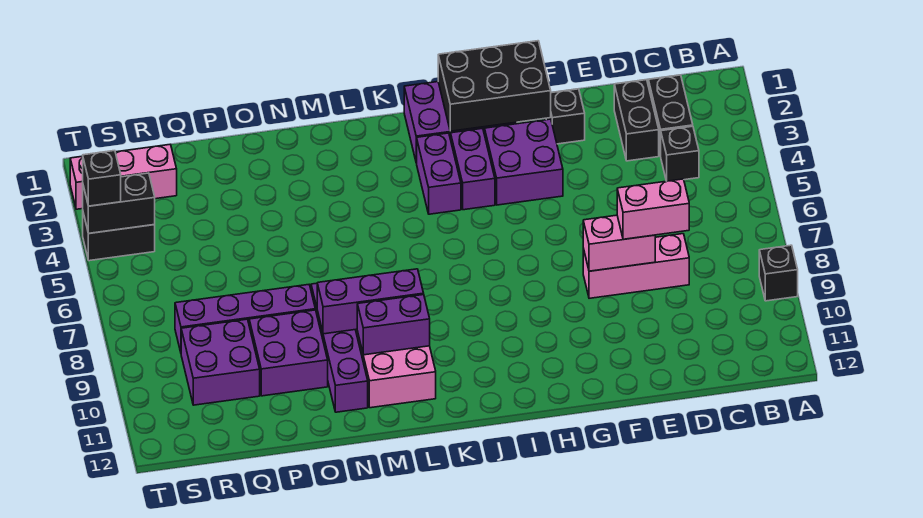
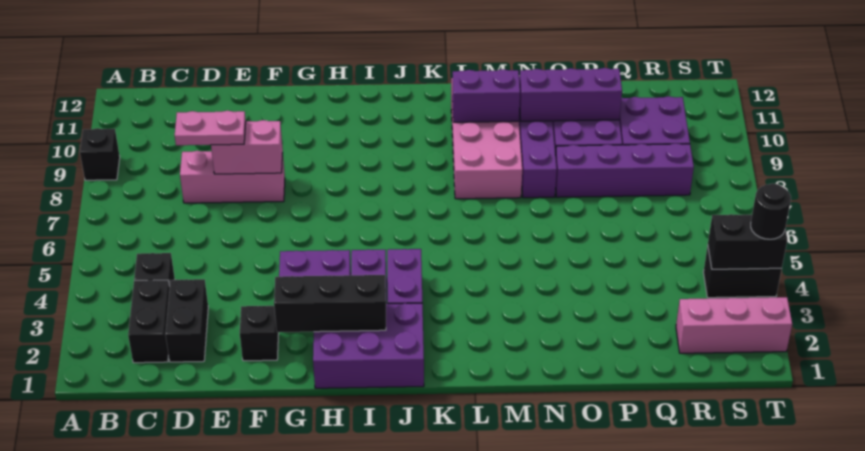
pink brick D8:E8 level 3 -> pink plate D8:E8 level 3
black brick G1:I2 level 2 -> black brick G2:I2 level 2
purple brick L9:N9 level 2 -> purple brick N10:P10 level 2
black brick T4 level 3 -> black round brick T4 level 3

